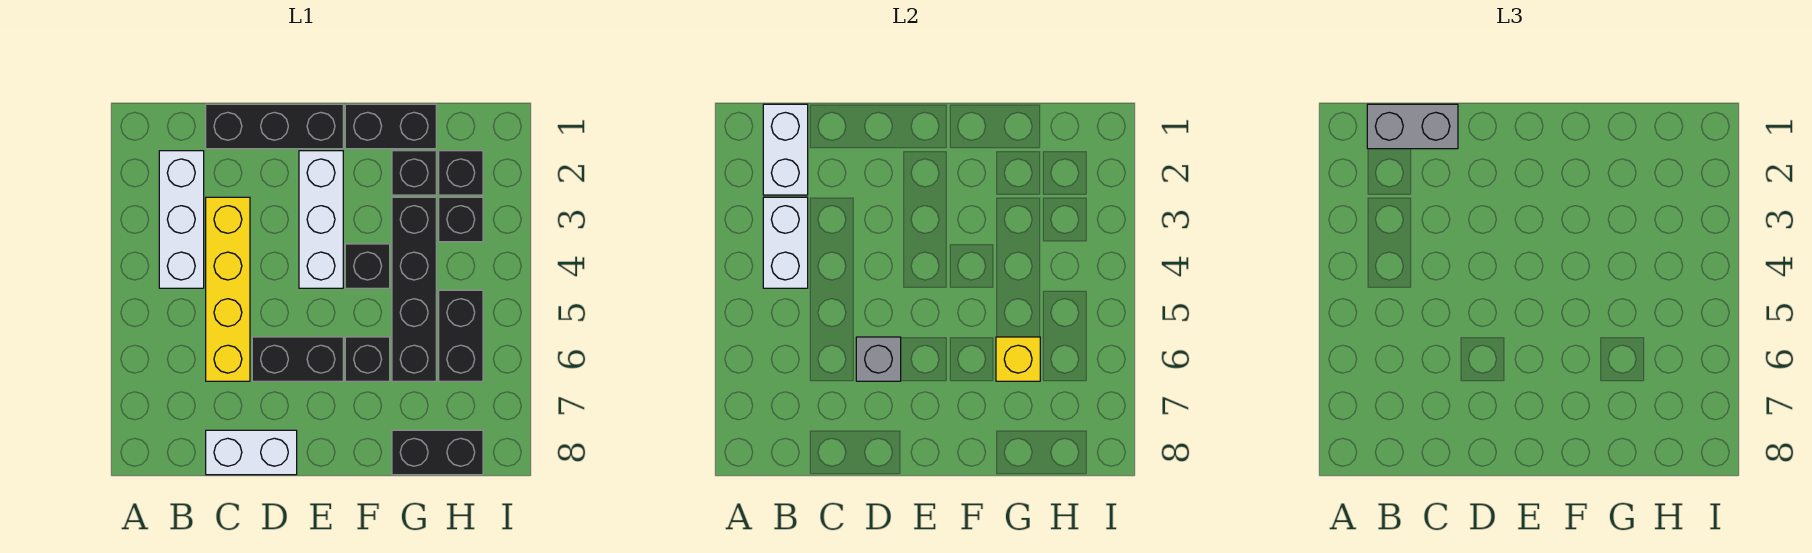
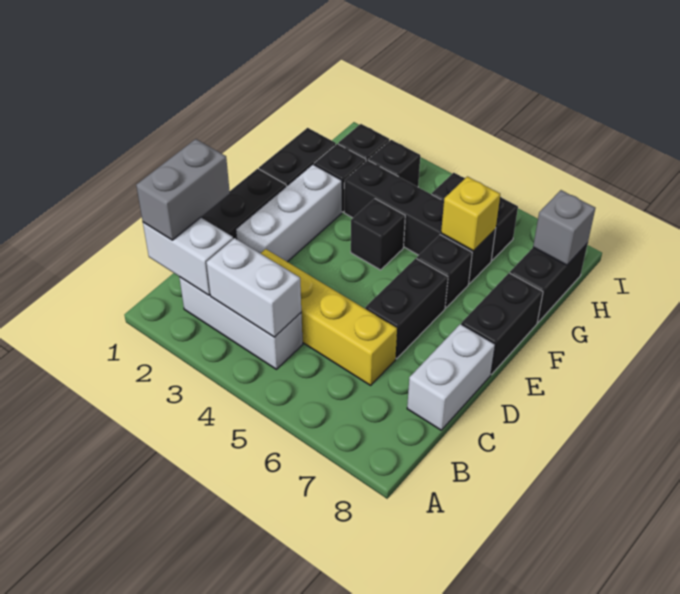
grey brick D6 level 2 -> grey brick H8 level 2
white brick E2:E4 level 1 -> white brick D2:F2 level 1
none -> black brick E8:F8 level 1

